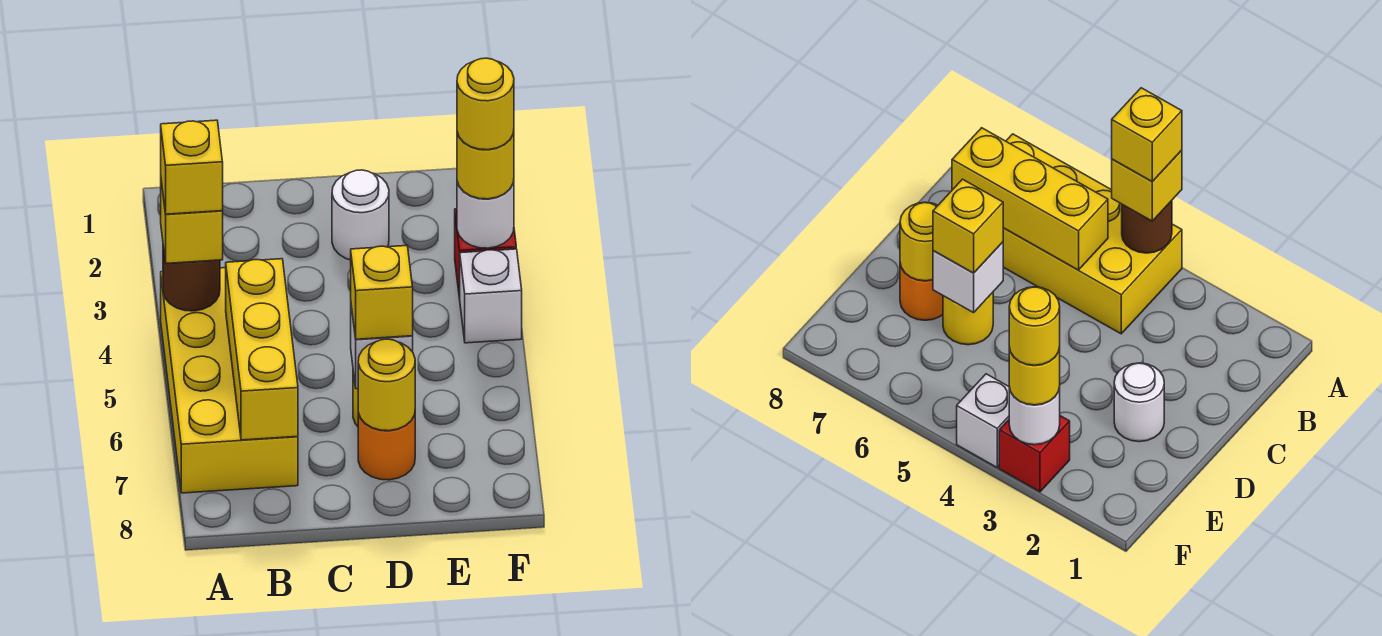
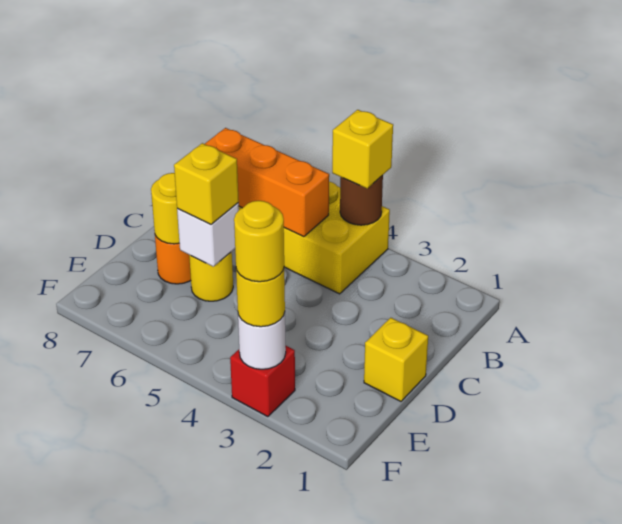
yellow brick A4 level 4 -> yellow brick D1 level 1
yellow brick B5:B7 level 2 -> orange brick B5:B7 level 2
white round brick D2 level 1 -> none
white brick F4 level 1 -> none

